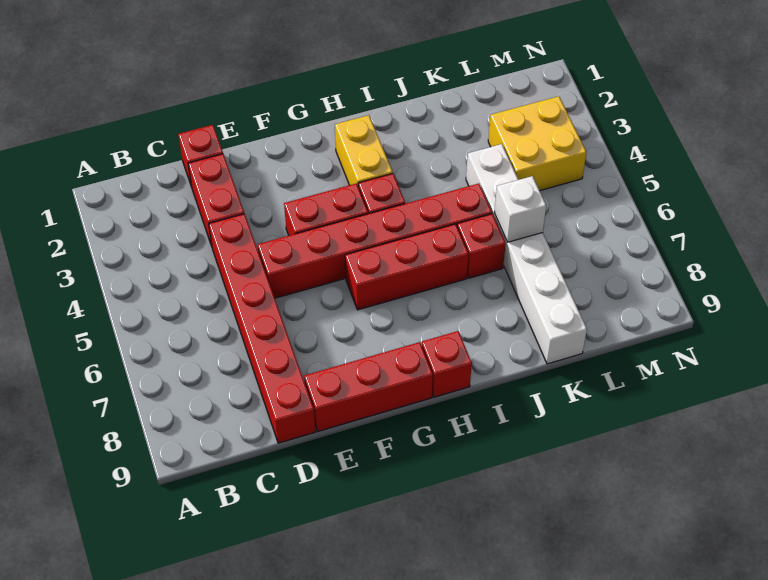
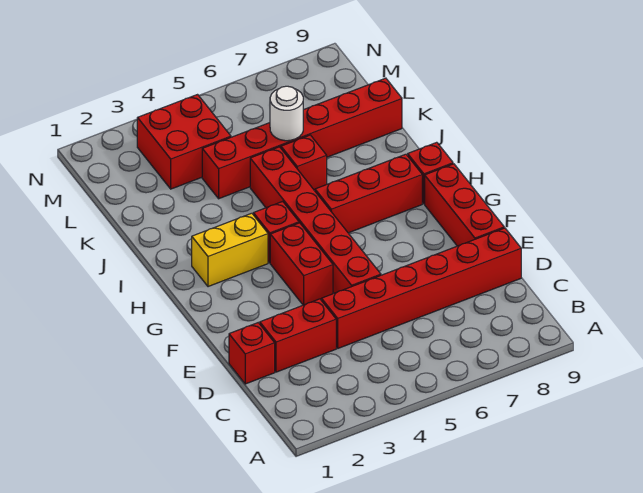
red brick G6:I6 level 1 -> red brick H6:H8 level 1
white brick K4:K9 level 1 -> red brick K4:K9 level 1
white brick K6 level 2 -> white round brick K6 level 2
yellow brick L3:M4 level 1 -> red brick L3:M4 level 1

